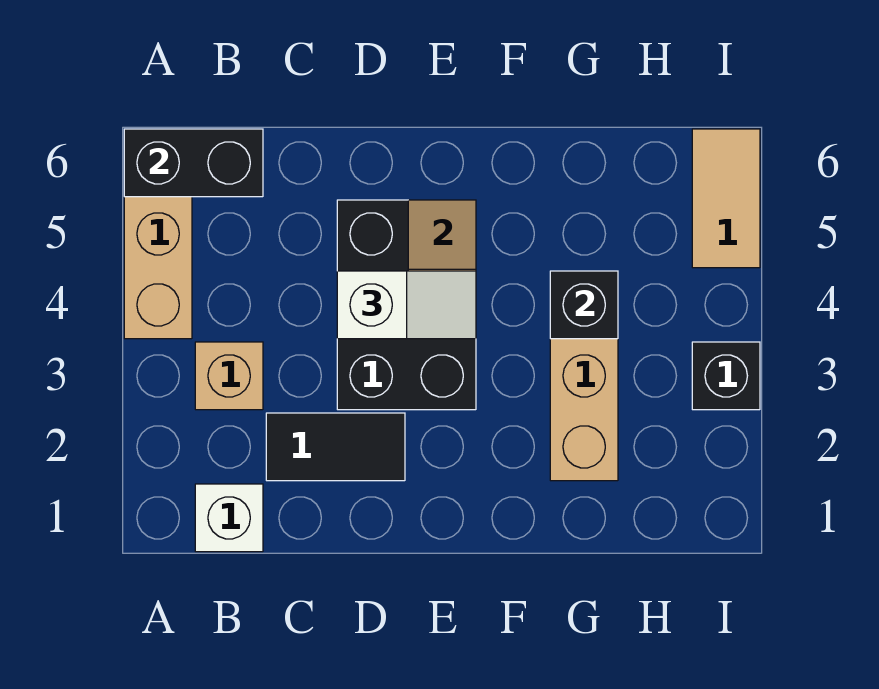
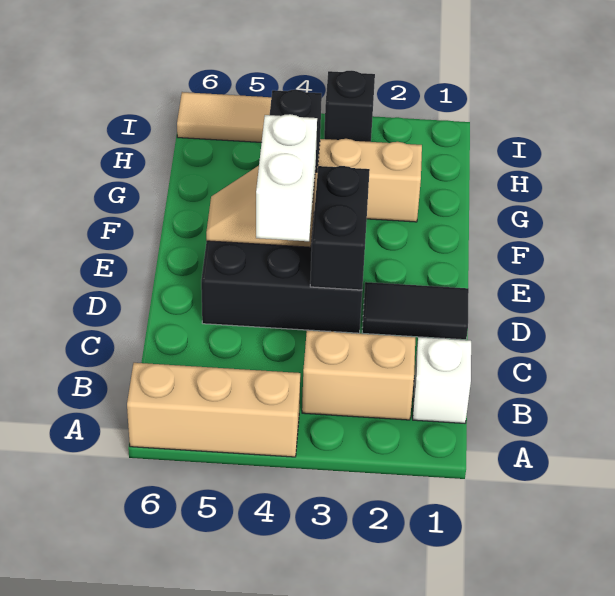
black brick A6:B6 level 2 -> black brick D3:E3 level 2
tan brick B3 level 1 -> tan brick B2:B3 level 1
black tile C2:D2 level 1 -> black tile D1:D2 level 1
white slope D4:E4 level 3 top D -> white brick D4:E4 level 3

